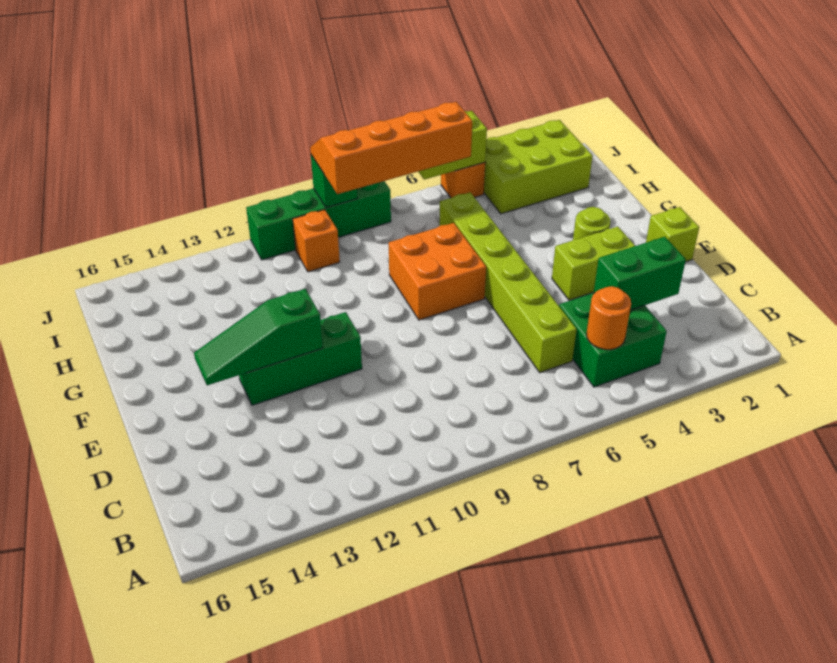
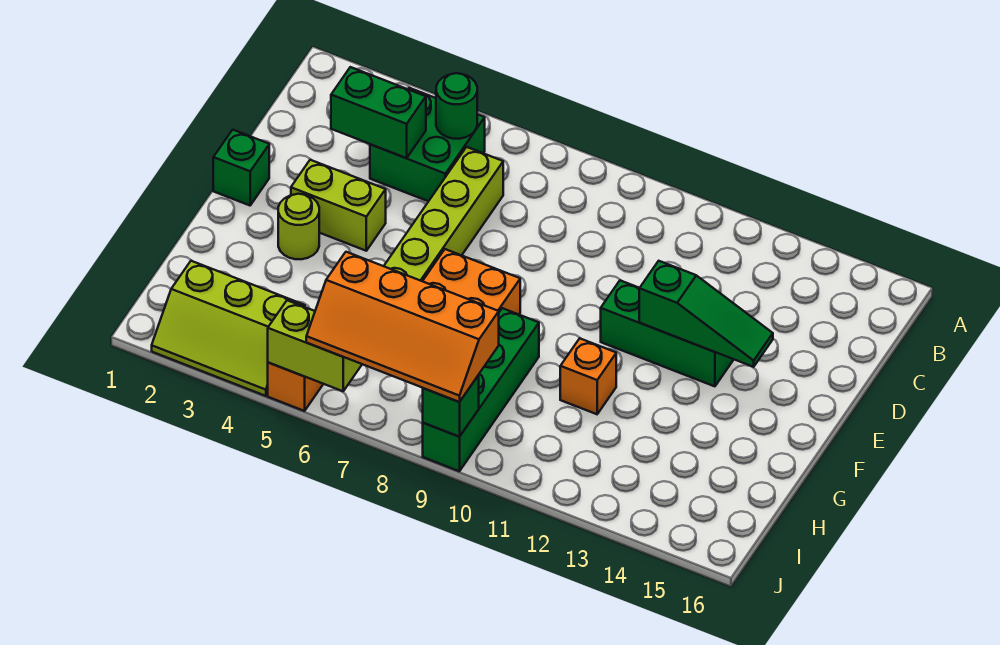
orange round brick B5 level 2 -> green round brick B5 level 2
lime brick E1 level 1 -> green brick E1 level 1
lime brick I2:J4 level 1 -> lime slope I2:J4 level 1 top I
orange brick I10 level 1 -> orange brick G11 level 1
green brick J8:J11 level 1 -> green brick G9:J9 level 1

